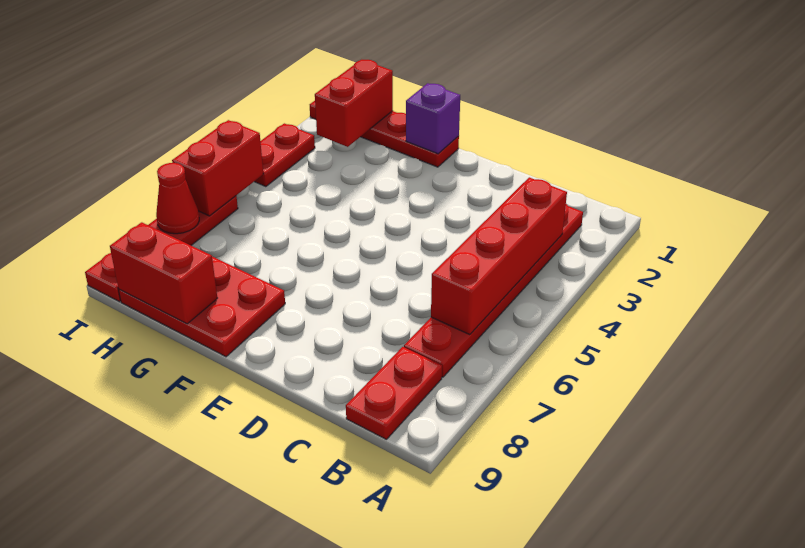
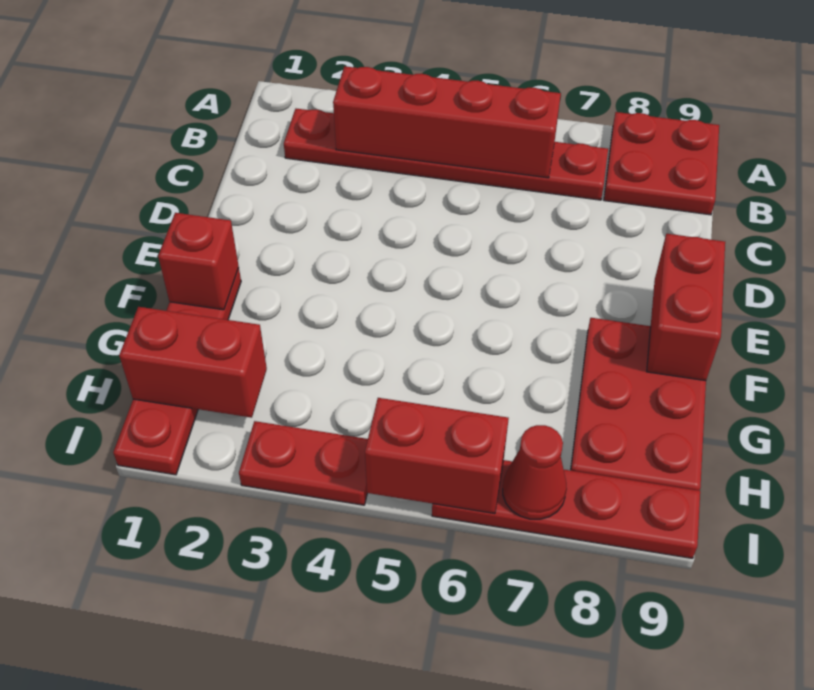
red plate B8:B9 level 1 -> red plate A8:B9 level 1
purple brick F1 level 2 -> red brick F1 level 2
red brick G9:H9 level 2 -> red brick E9:F9 level 2

